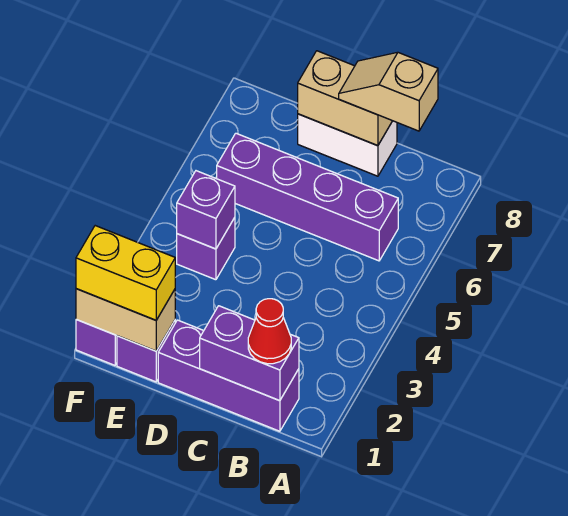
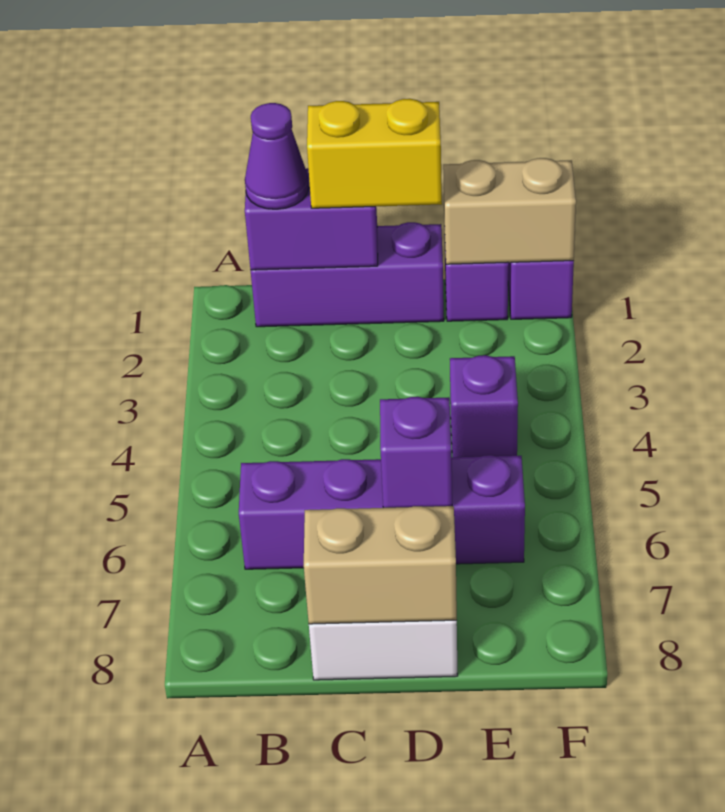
red cone B1 level 3 -> purple cone B1 level 3
tan slope B8:C8 level 3 top B -> none
yellow brick E1:F1 level 3 -> yellow brick C1:D1 level 3
purple brick E4 level 2 -> purple brick D6 level 2

